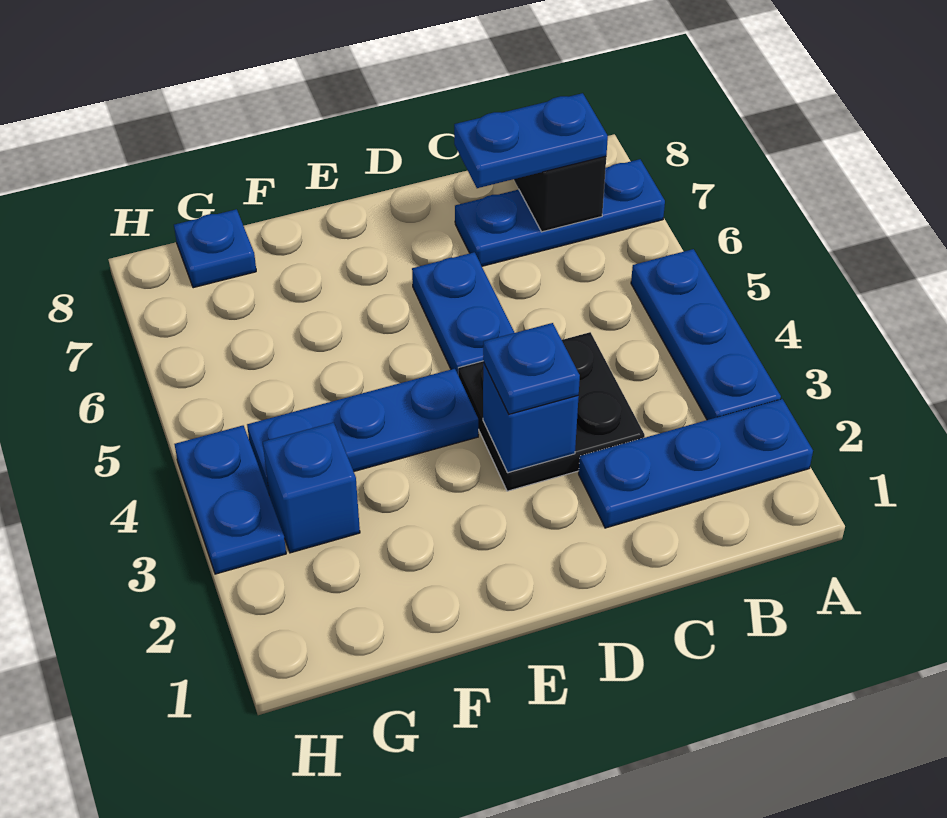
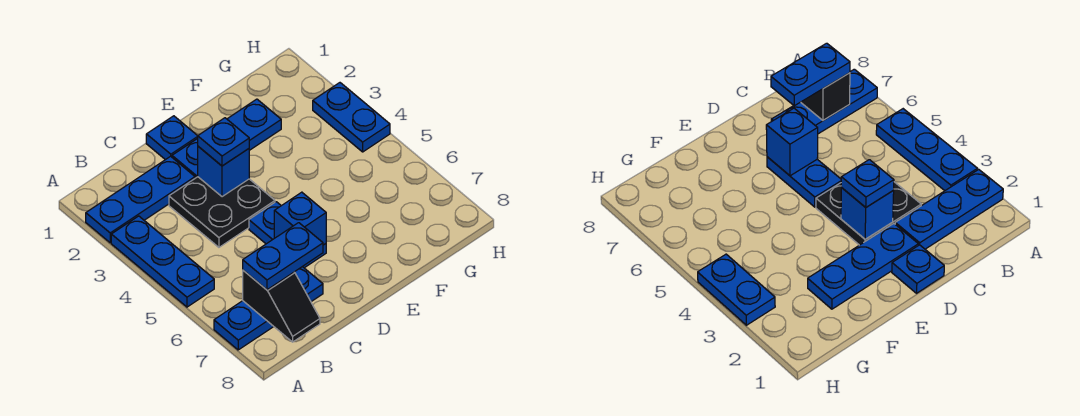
blue plate E4:G4 level 1 -> blue plate D2:F2 level 1
blue brick G3 level 1 -> blue brick D6 level 2
blue plate G8 level 1 -> blue plate D1 level 1

